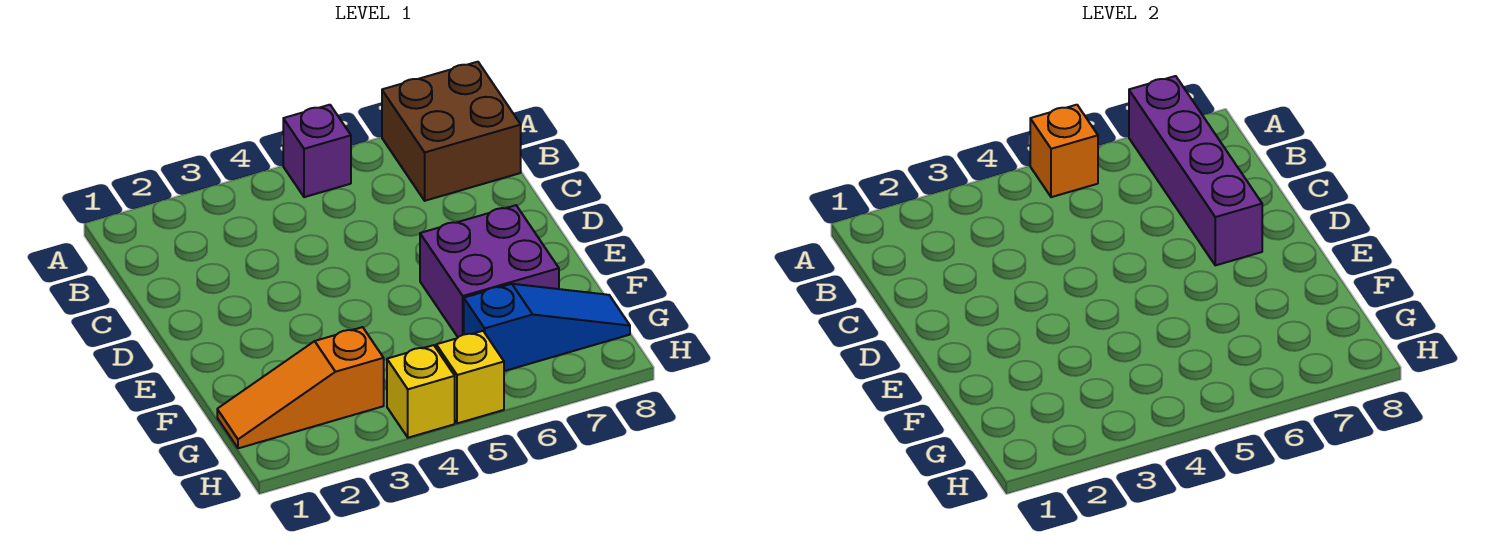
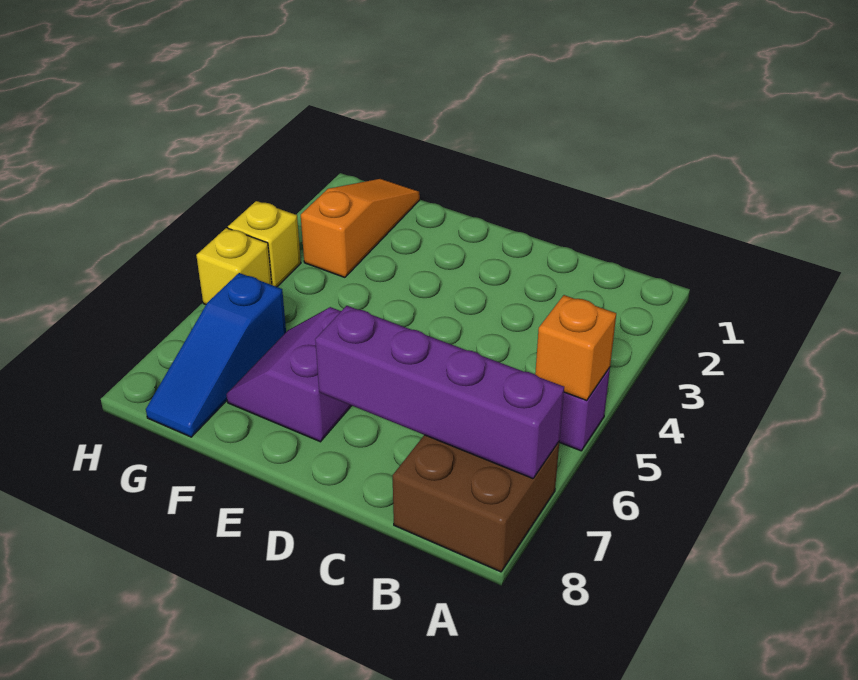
purple brick E6:F7 level 1 -> purple slope E6:F7 level 1 top E

